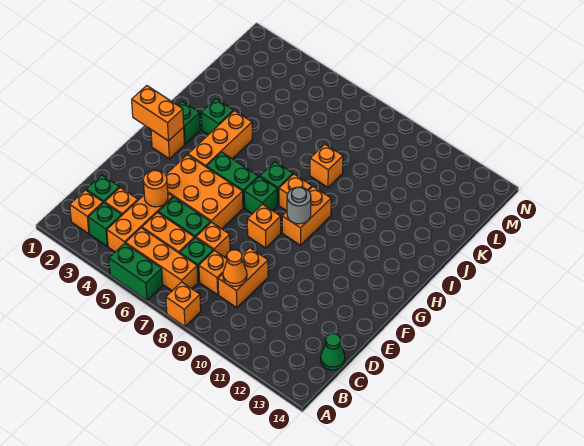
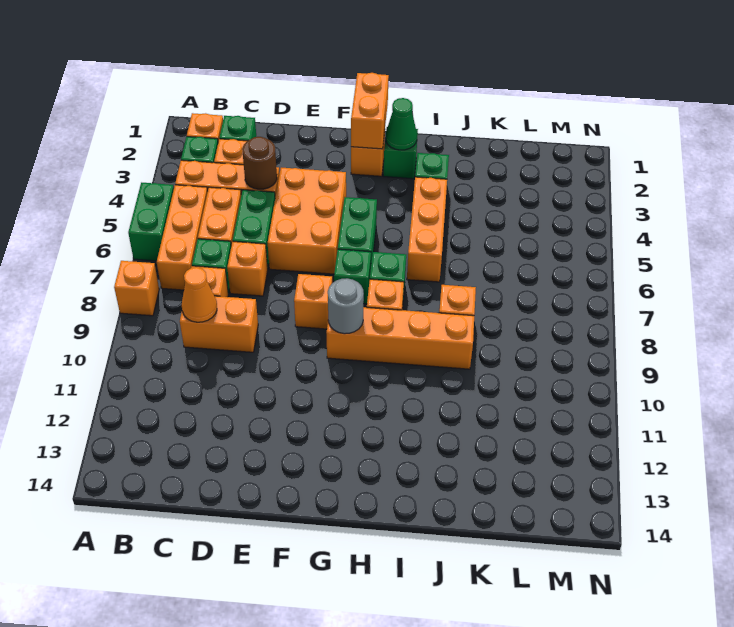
green cone C14 level 1 -> green cone H2 level 2
orange round brick D4 level 2 -> brown round brick D4 level 2
orange brick G4:I4 level 1 -> orange brick I4:I6 level 1
orange brick G9:H9 level 1 -> orange brick G9:J9 level 1

